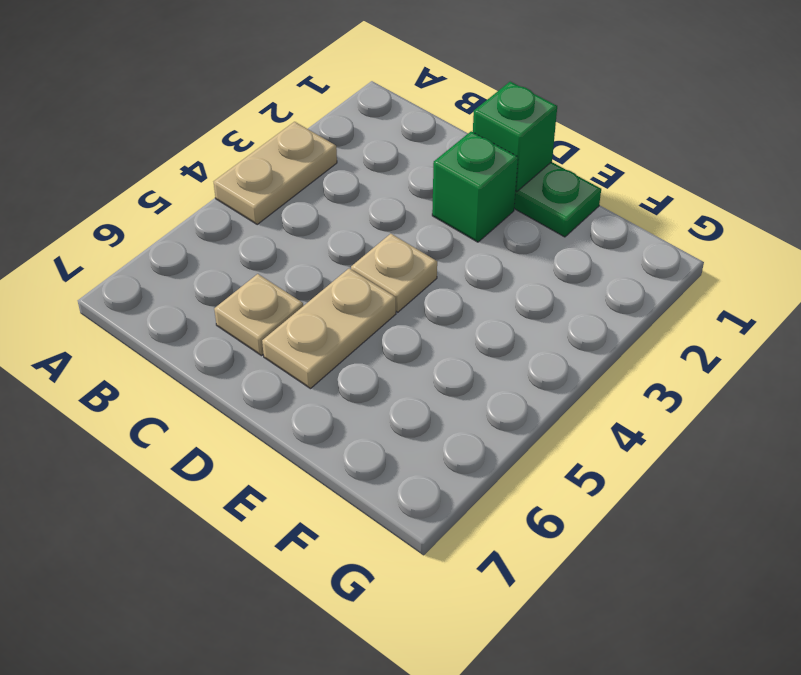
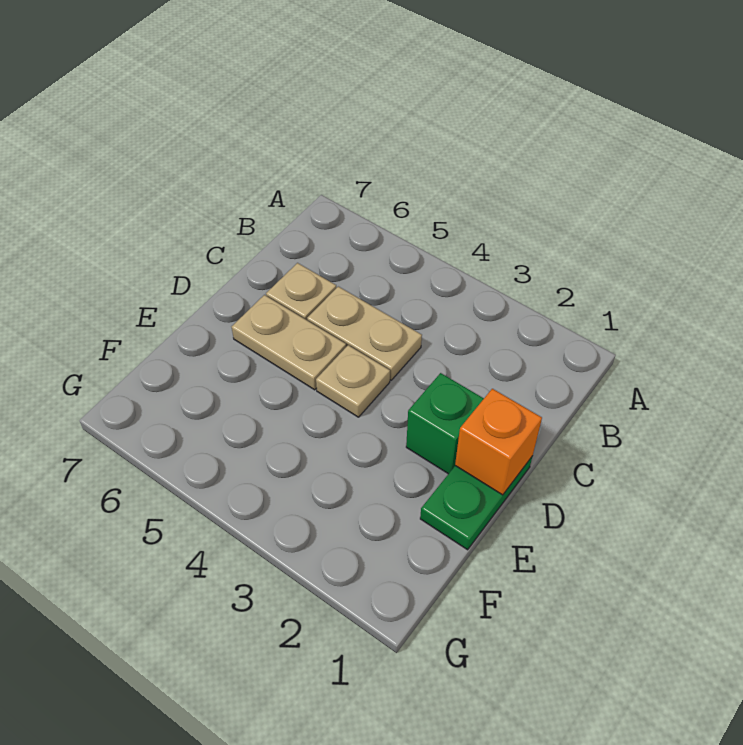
tan plate A3:A4 level 1 -> tan plate C4:C5 level 1
green brick D1 level 2 -> orange brick D1 level 2

